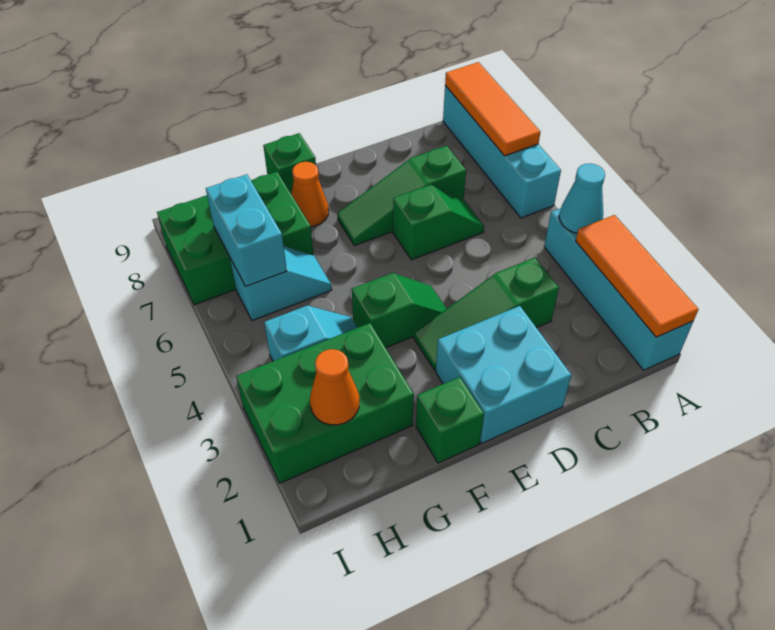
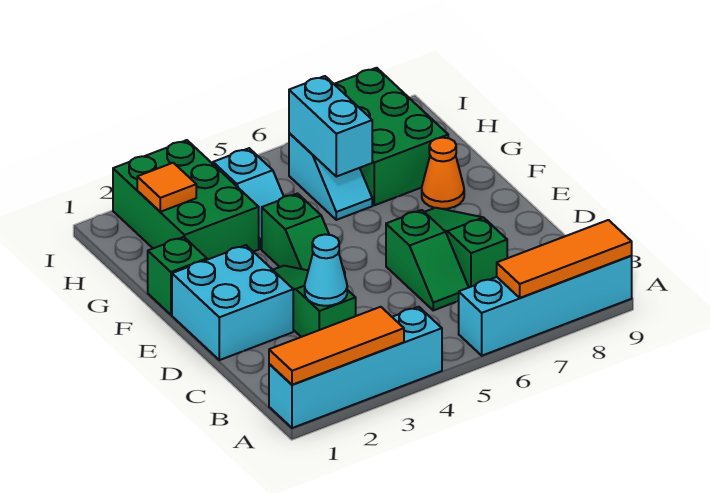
cyan cone A4 level 2 -> cyan cone C3 level 2
green brick F9 level 1 -> none
orange cone H2 level 2 -> orange tile H2 level 2
cyan brick H6:H7 level 2 -> cyan brick G6:H6 level 2

